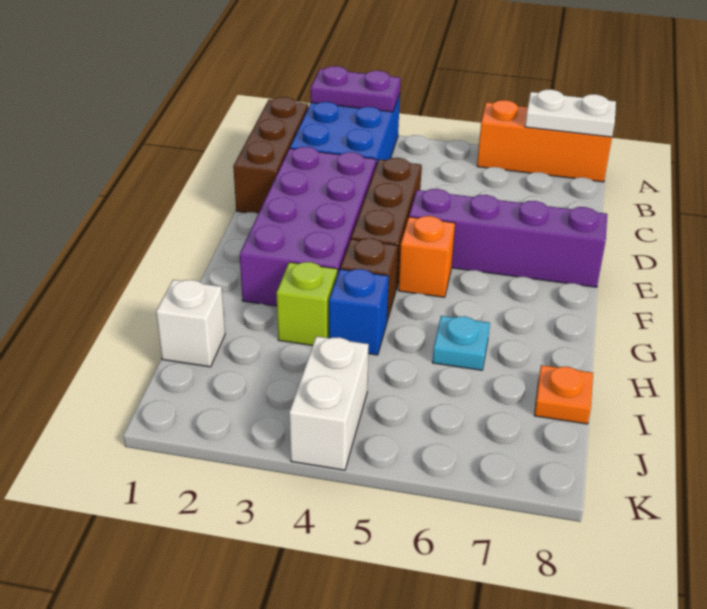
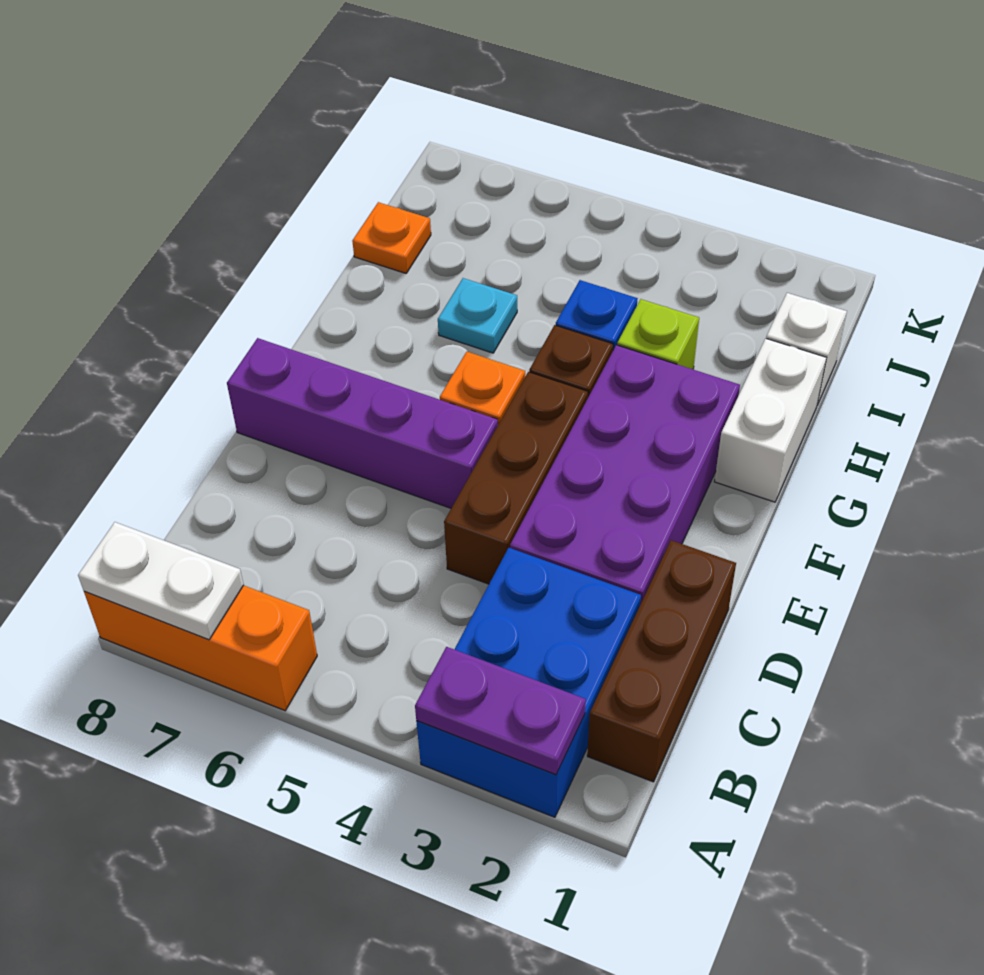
white brick J4:K4 level 1 -> white brick G1:H1 level 1

